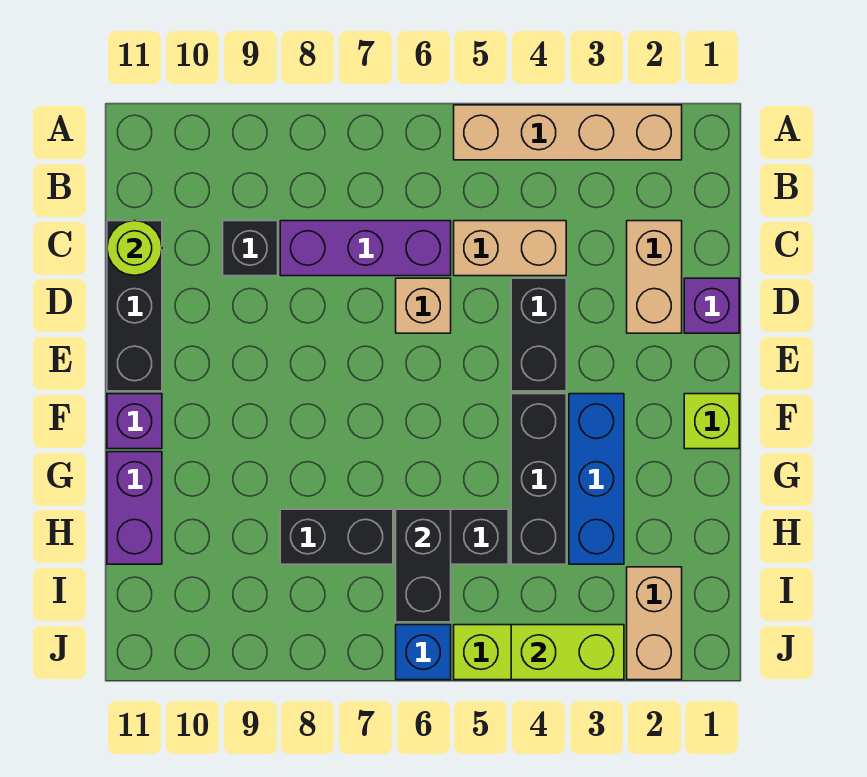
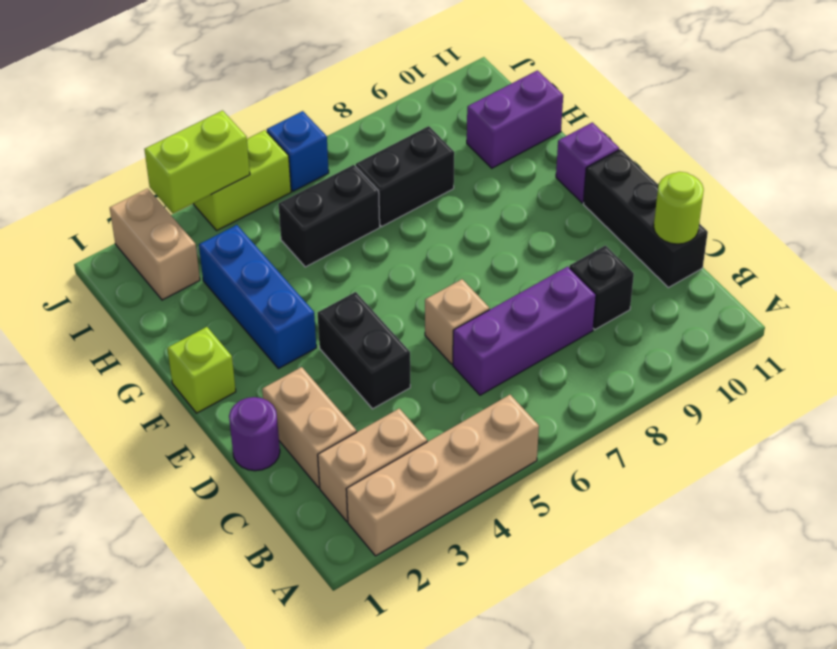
tan brick C4:C5 level 1 -> tan brick B2:B3 level 1
purple brick D1 level 1 -> purple round brick D1 level 1
black brick F4:H4 level 1 -> none
purple brick G11:H11 level 1 -> purple brick H10:H11 level 1
black brick H6:I6 level 2 -> none

